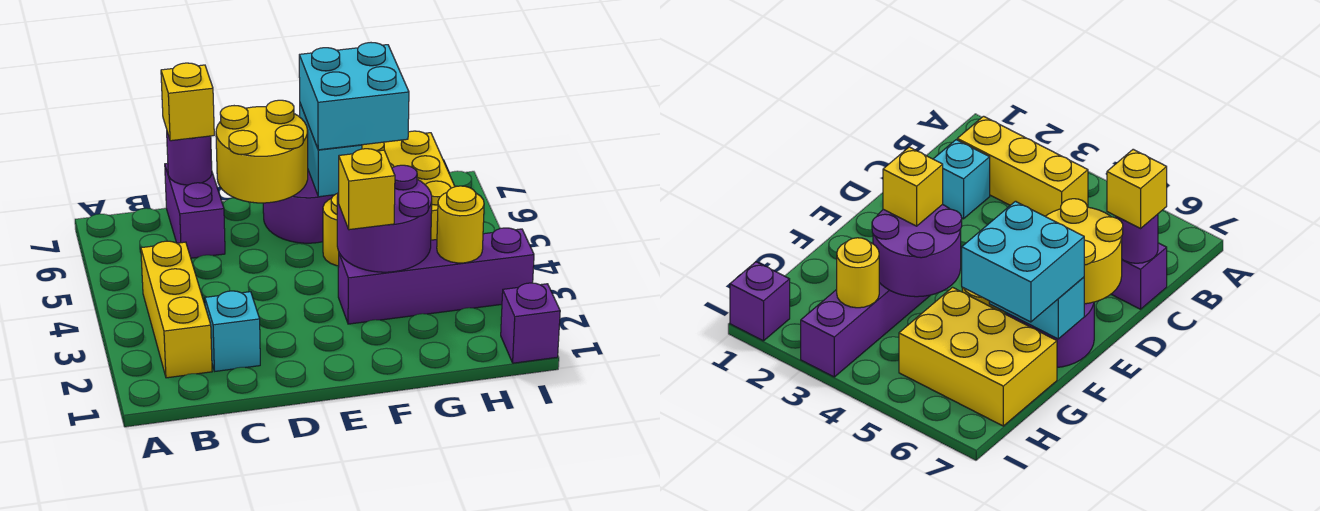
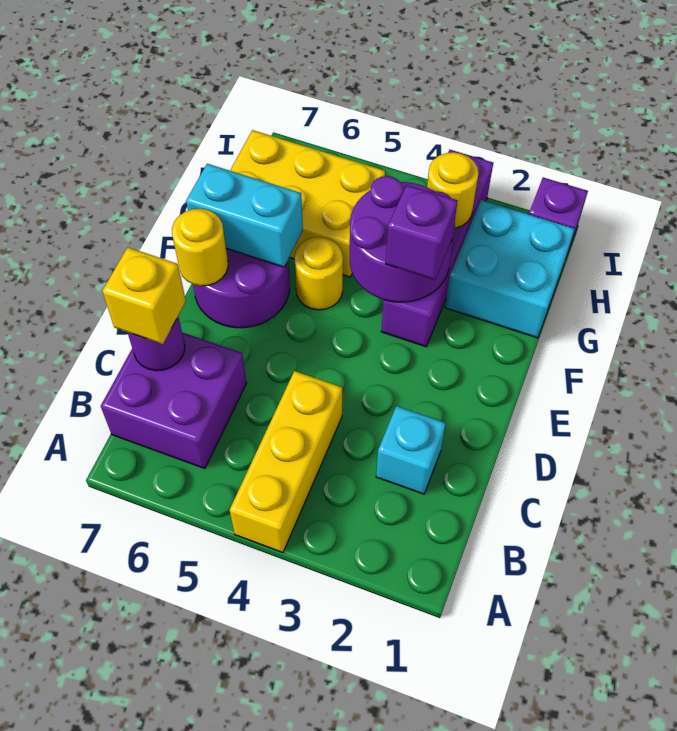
yellow brick B2:B4 level 1 -> yellow brick A4:C4 level 1
purple brick C6:C7 level 1 -> purple brick B6:C7 level 1
yellow round brick D6:E7 level 2 -> yellow round brick E7 level 2
yellow brick F3 level 3 -> purple brick F3 level 3
cyan brick F6:G7 level 3 -> cyan brick G1:H2 level 1

